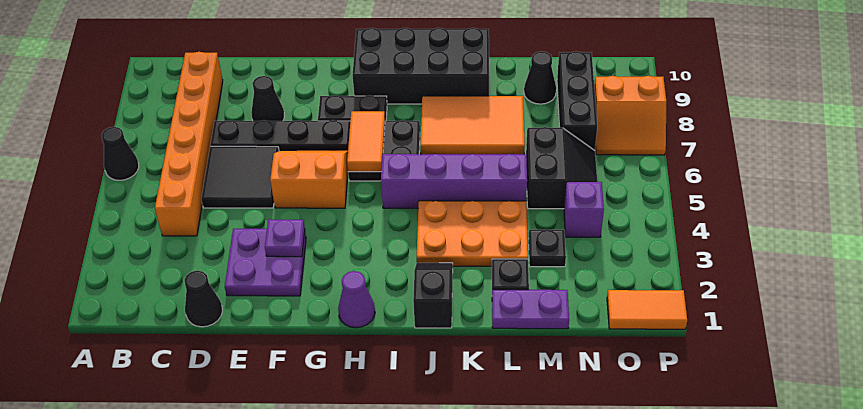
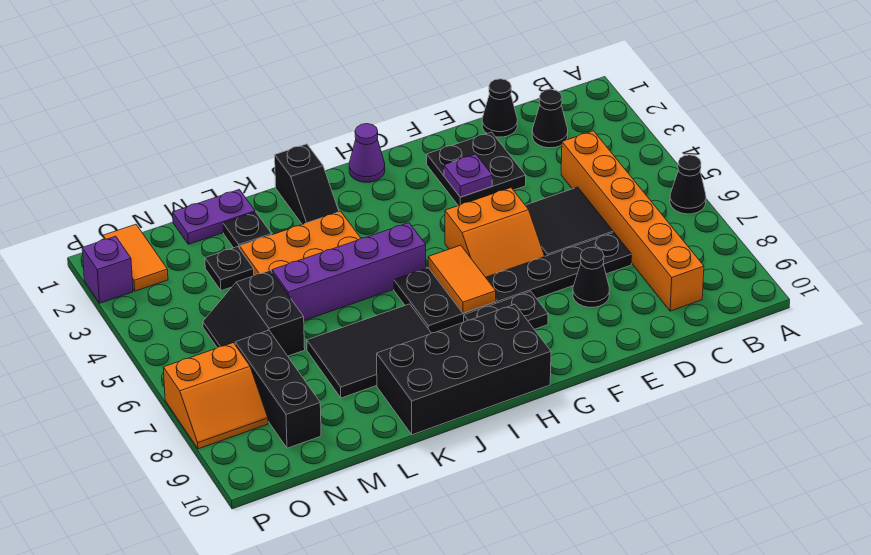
purple plate E2:F3 level 1 -> black plate E2:F3 level 1
orange tile J7:L8 level 1 -> black tile J7:L8 level 1
black cone M9 level 1 -> black cone C2 level 1
purple brick N4 level 1 -> purple brick P2 level 1
orange tile O1:P1 level 1 -> orange tile O1:O2 level 1
orange slope O7:P8 level 1 top 8 -> orange slope O7:P8 level 1 top 7

